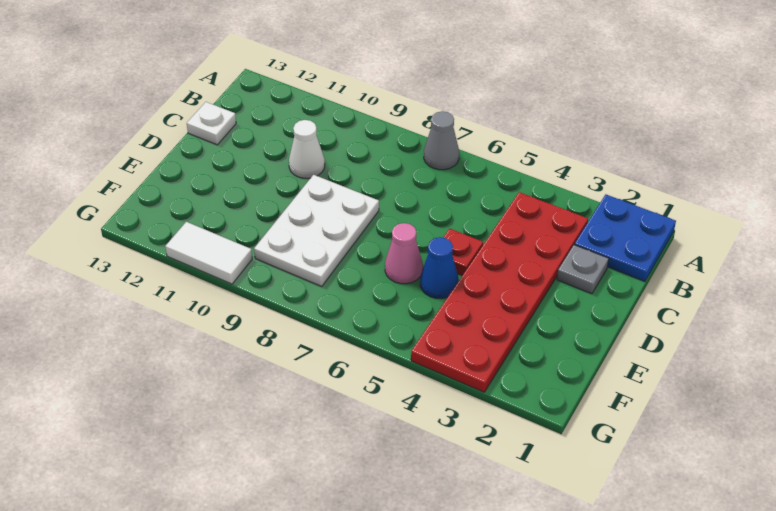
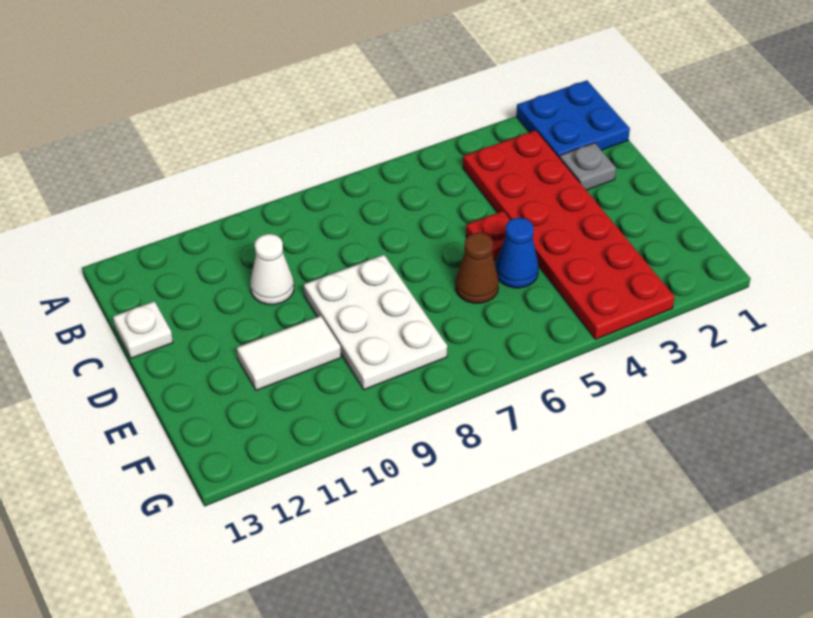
grey cone A7 level 1 -> none
pink cone E6 level 1 -> brown cone E6 level 1
white tile G10:G11 level 1 -> white tile E10:E11 level 1

